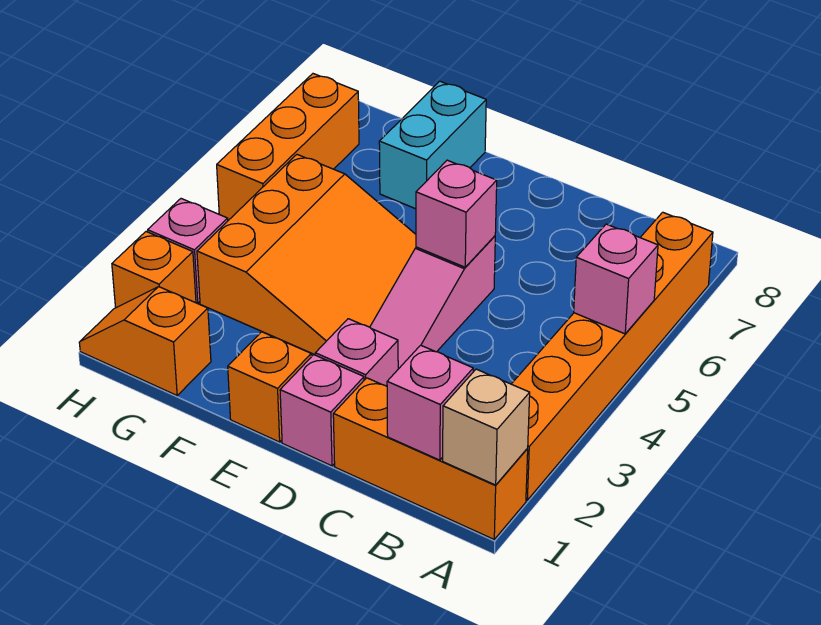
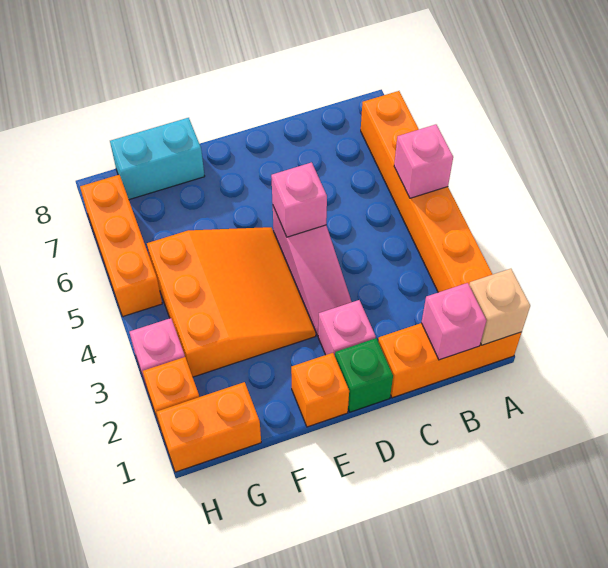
pink brick D1 level 1 -> green brick D1 level 1
cyan brick F7:F8 level 1 -> cyan brick F8:G8 level 1
orange slope G1:H1 level 1 top G -> orange brick G1:H1 level 1

